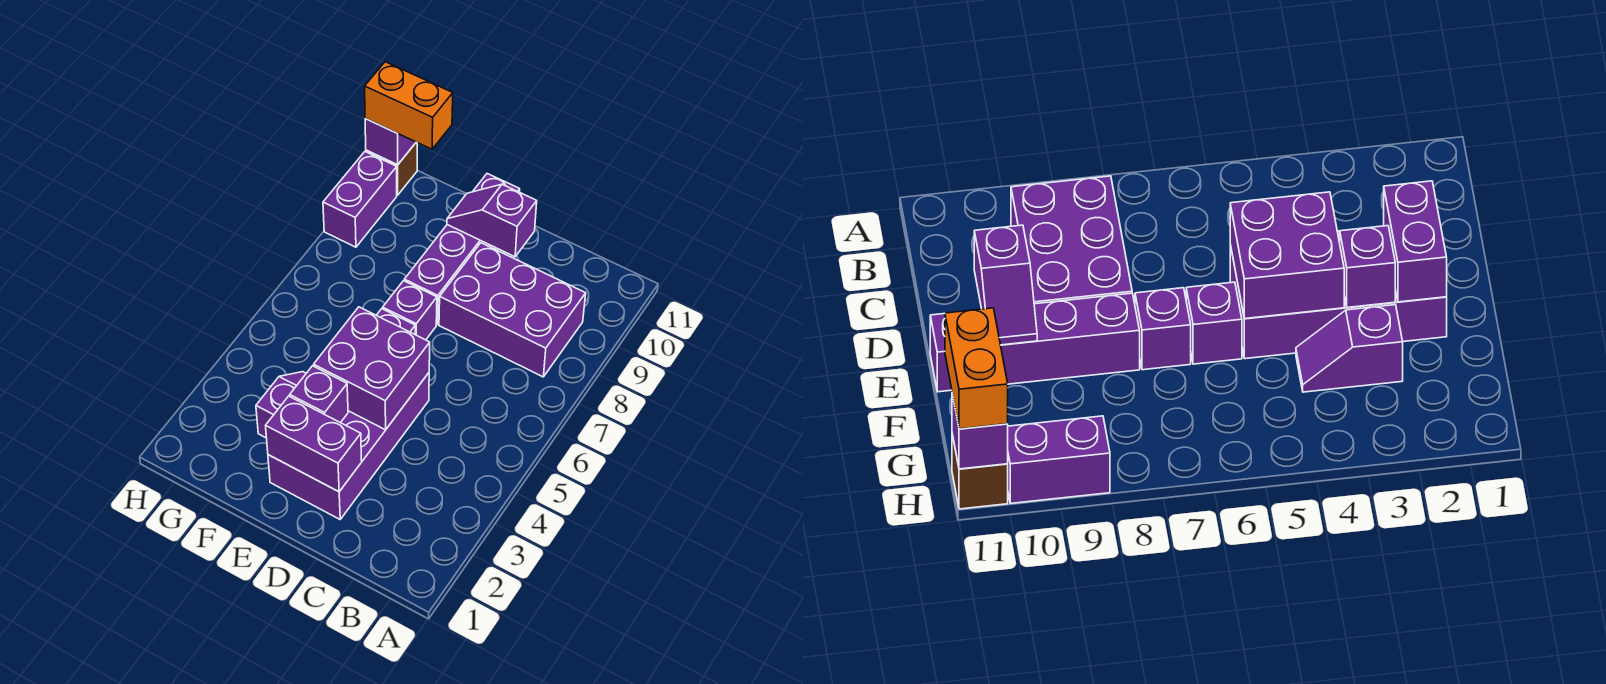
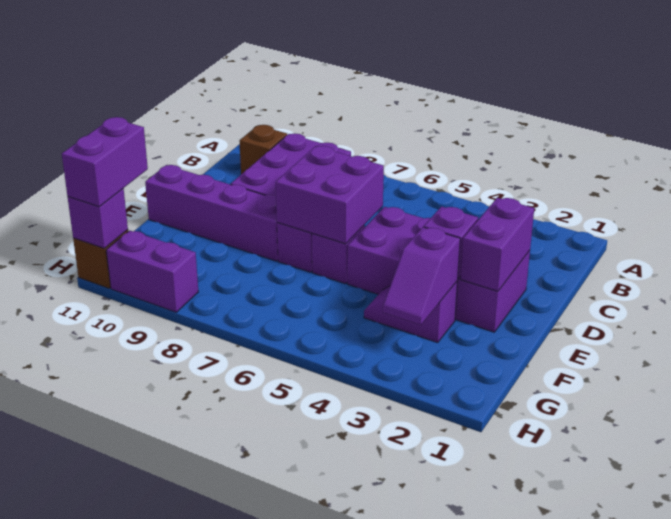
none -> brown brick B10 level 1
purple brick D4:E5 level 2 -> purple brick D6:E7 level 2
purple slope D10:E10 level 2 top D -> purple slope F3:G3 level 2 top F
orange brick G11:H11 level 3 -> purple brick G11:H11 level 3

